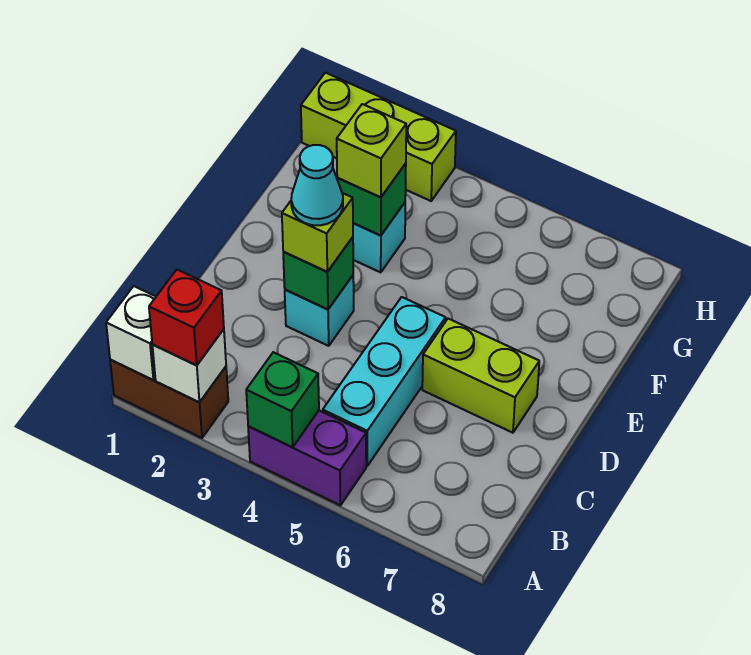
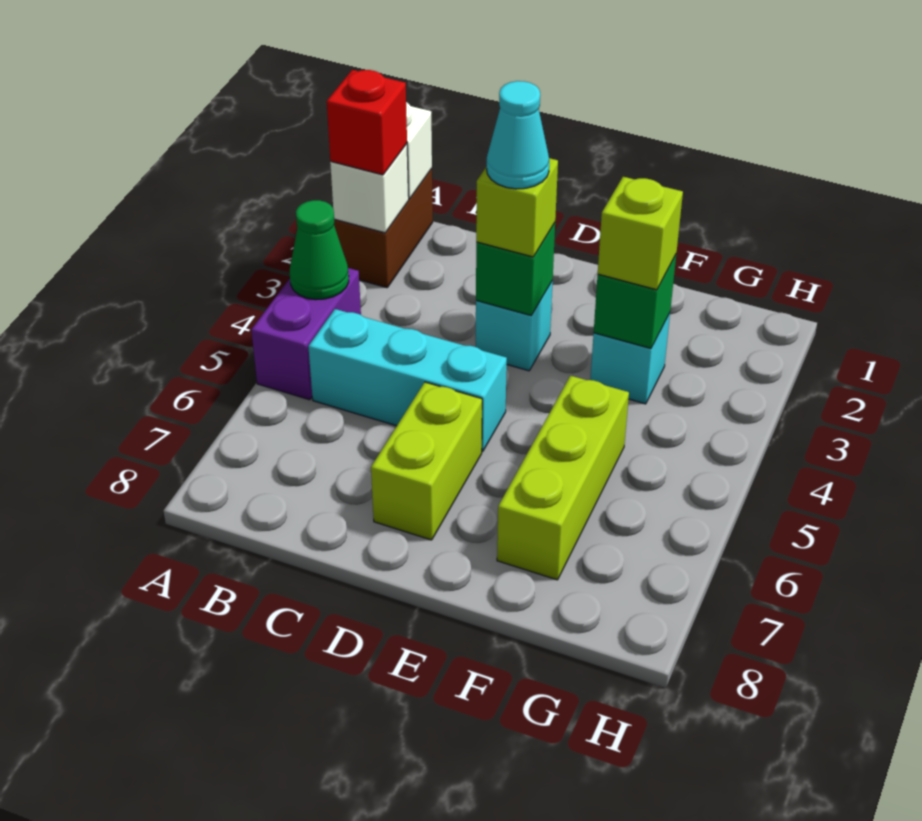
green brick A4 level 2 -> green cone A4 level 2
lime brick H1:H3 level 1 -> lime brick F5:F7 level 1

